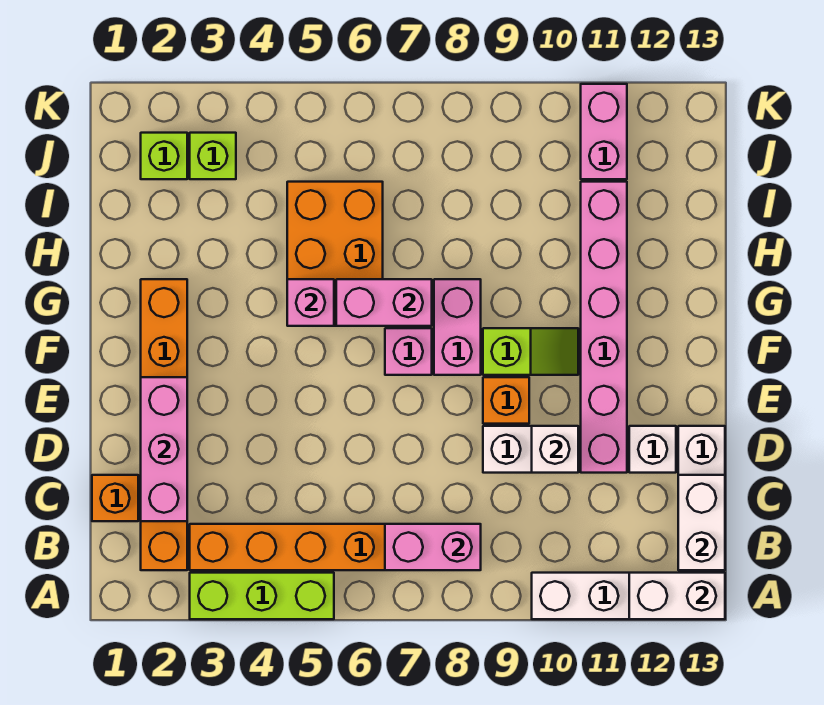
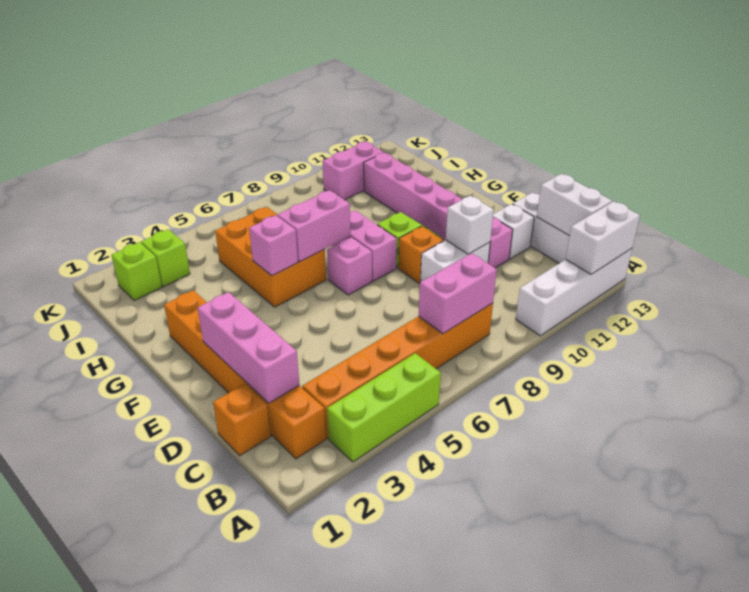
pink brick J11:K11 level 1 -> pink brick J10:J11 level 1

